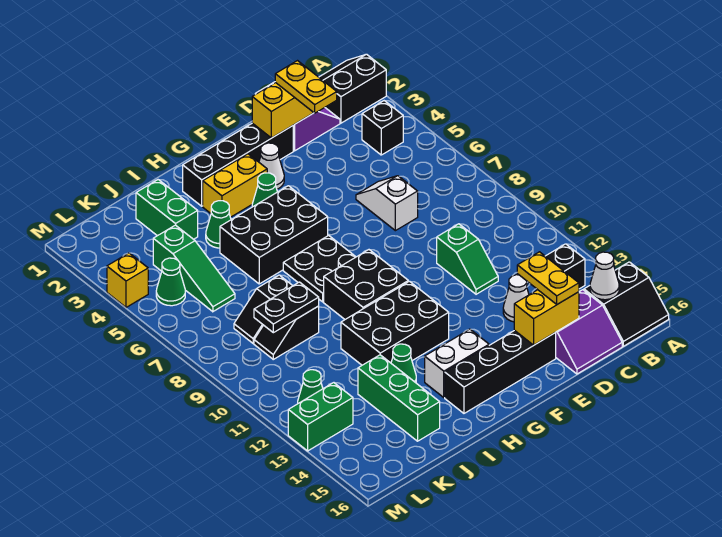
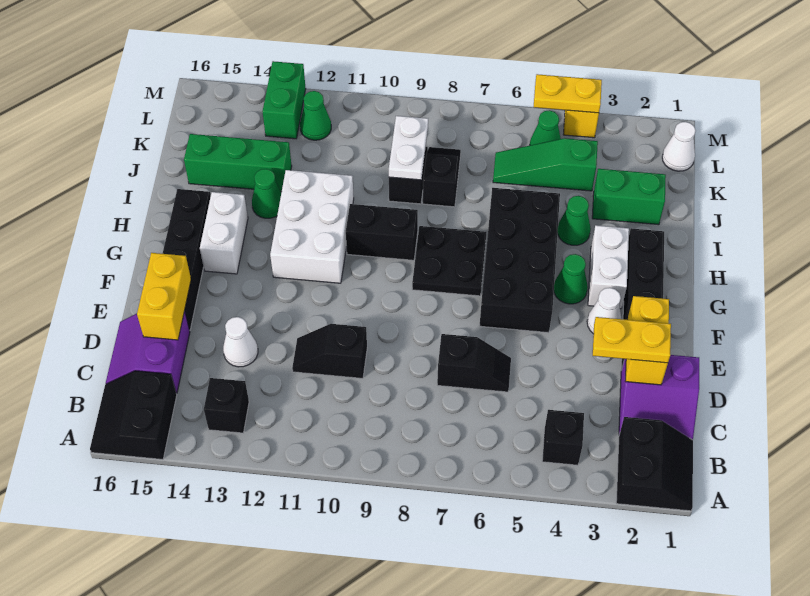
white cone B15 level 2 -> white cone L1 level 1
white slope D6:D7 level 1 top 7 -> black slope D6:D7 level 1 top 7
green slope D10:D11 level 1 top 10 -> black slope D10:D11 level 1 top 10
yellow plate D14:D15 level 3 -> yellow plate M4:M5 level 2
yellow brick G3:H3 level 1 -> white brick G3:H3 level 1
black brick G5:I6 level 1 -> black brick F5:I6 level 1
black brick G9:H10 level 1 -> black brick H9:H10 level 1
black brick G11:I12 level 1 -> white brick G11:I12 level 1
black plate J9:K9 level 2 -> white plate J9:K9 level 2

